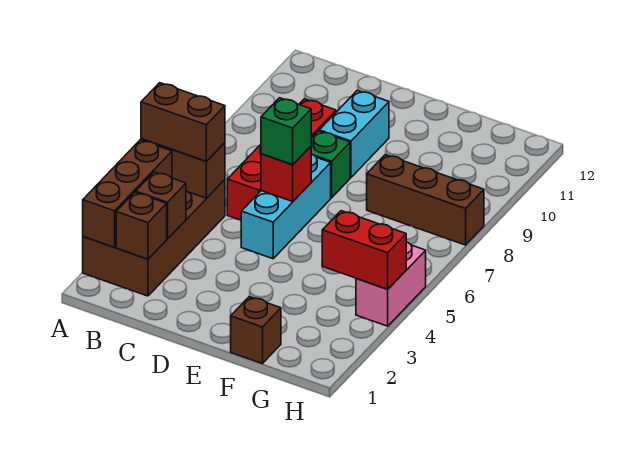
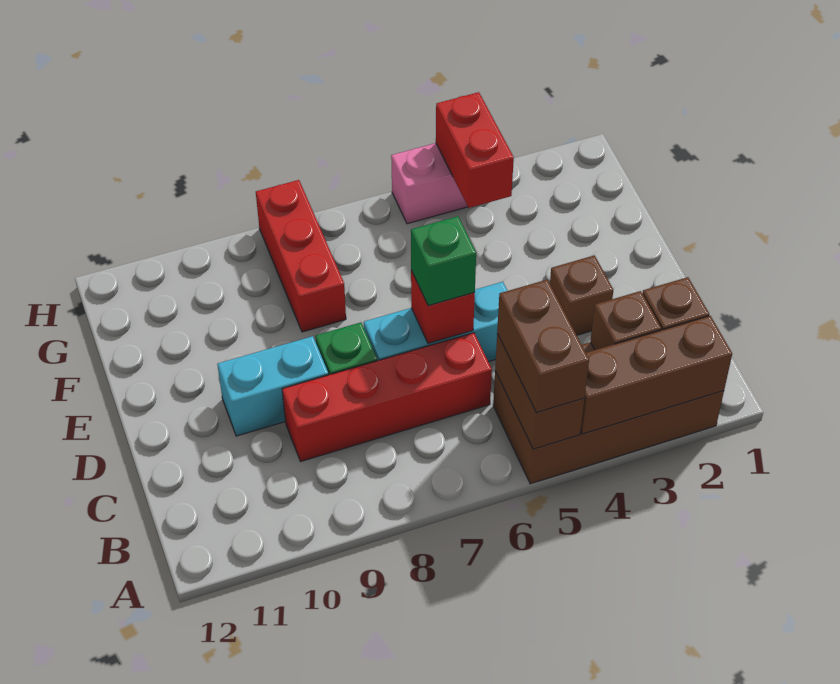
brown brick F1 level 1 -> brown brick D3 level 1
brown brick F8:H8 level 1 -> red brick F8:H8 level 1

